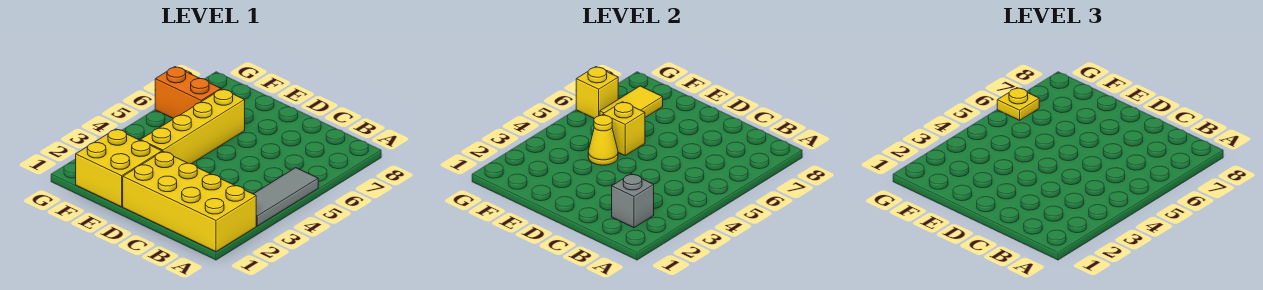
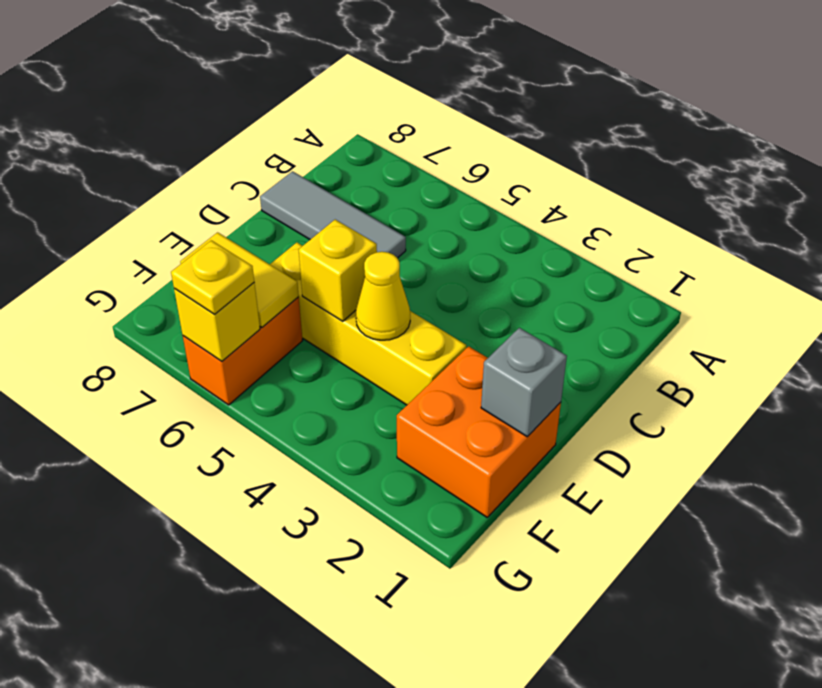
yellow brick A1:D2 level 1 -> none
grey tile A3:A5 level 1 -> grey tile C6:C8 level 1
grey brick B2 level 2 -> grey brick E1 level 2
yellow brick E1:F2 level 1 -> orange brick E1:F2 level 1

